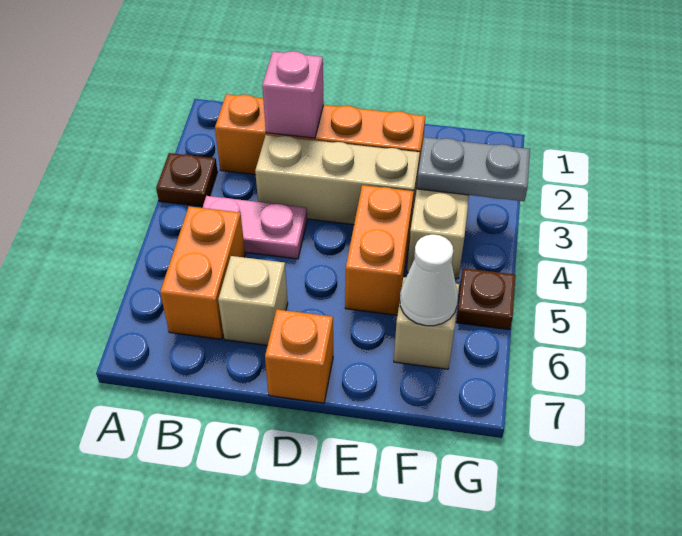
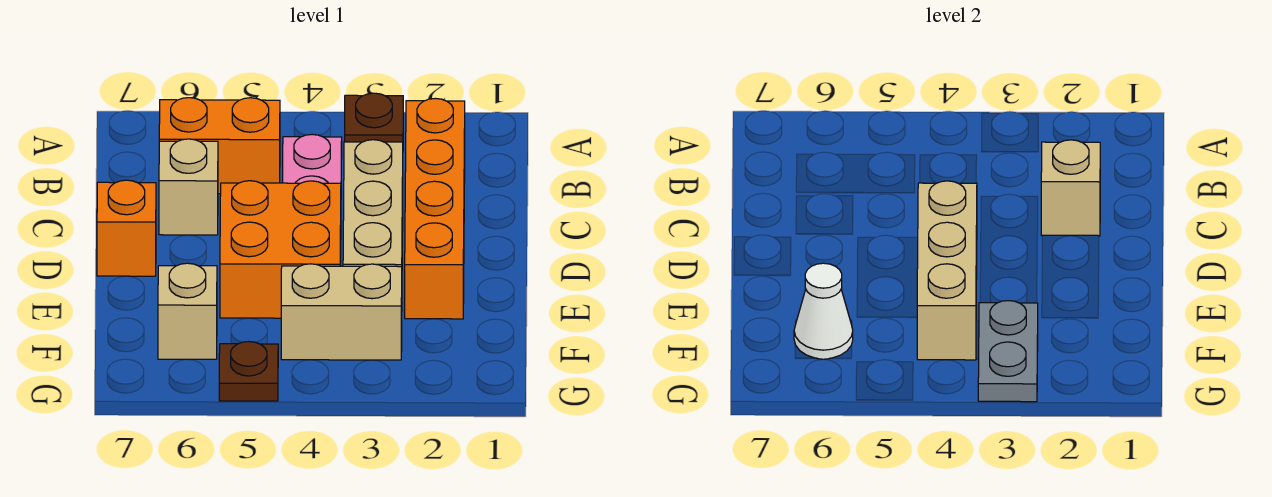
pink brick C2 level 2 -> tan brick C2 level 2
none -> tan brick D4:F4 level 2
orange brick E4:E5 level 1 -> orange brick D4:E5 level 1

